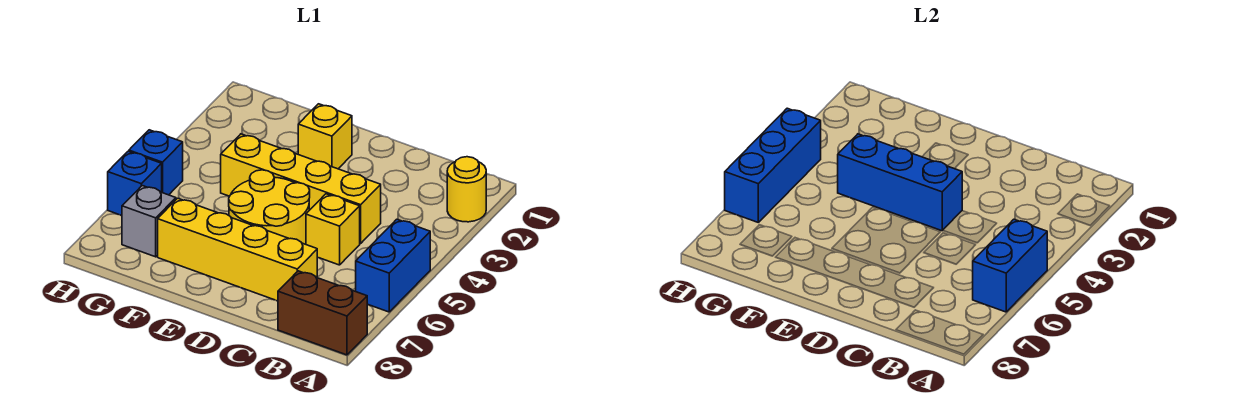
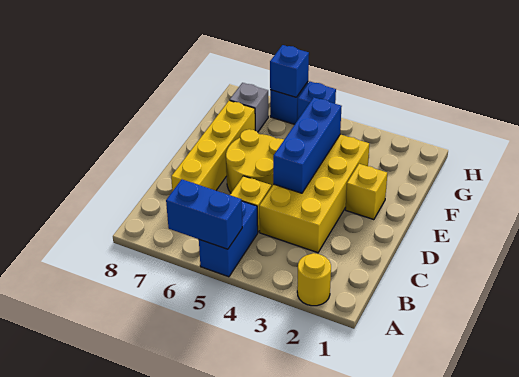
blue brick A5:A6 level 1 -> blue brick A5:B5 level 1
brown brick A8:B8 level 1 -> none
yellow brick C4:F4 level 1 -> yellow brick C3:F4 level 1
blue brick H4:H6 level 2 -> blue brick H6 level 2

